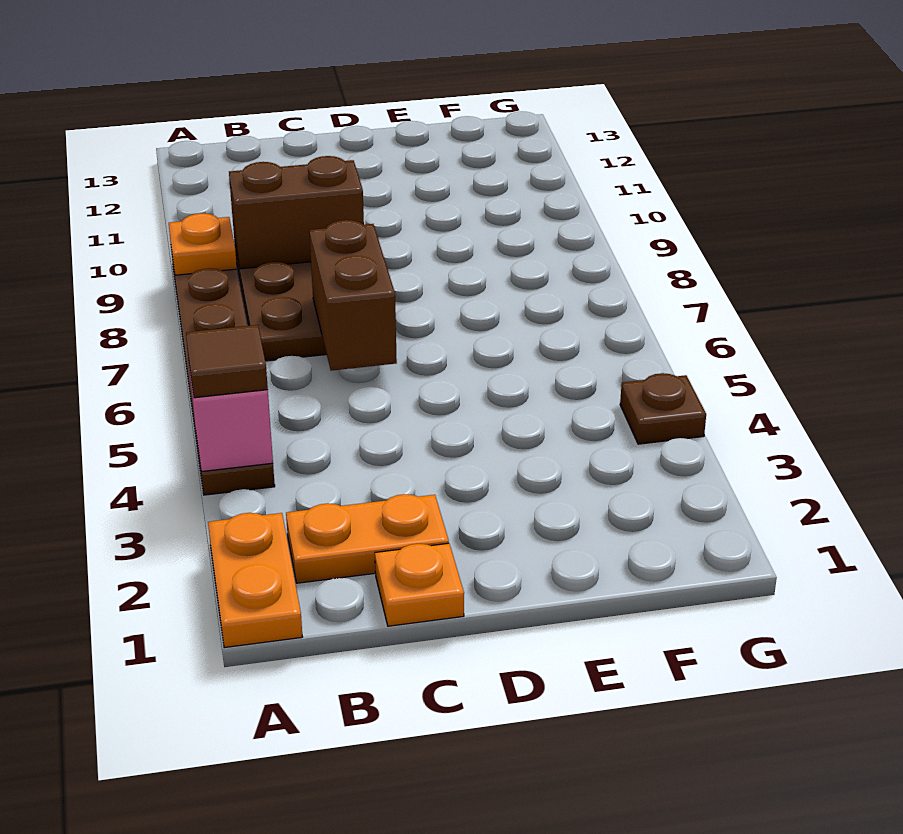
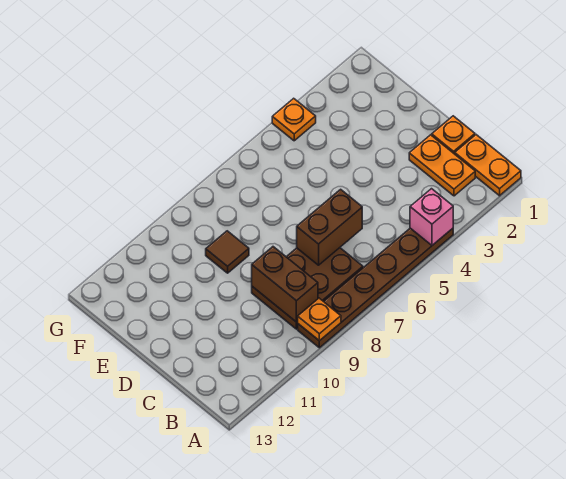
orange plate A1:A2 level 1 -> orange plate A1:B1 level 1
brown tile A4 level 3 -> brown tile E9 level 1
brown plate G4 level 1 -> orange plate G4 level 1

